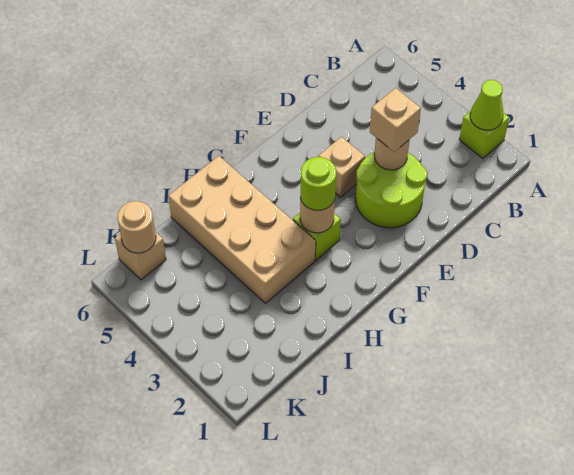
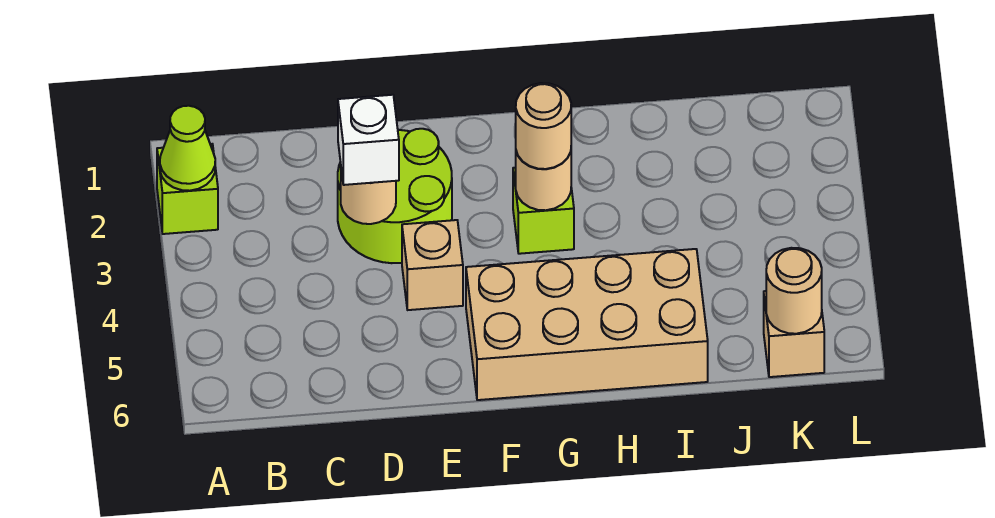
tan brick D3 level 3 -> white brick D3 level 3
lime round brick G3 level 3 -> tan round brick G3 level 3
tan brick H3:I6 level 1 -> tan brick F5:I6 level 1

